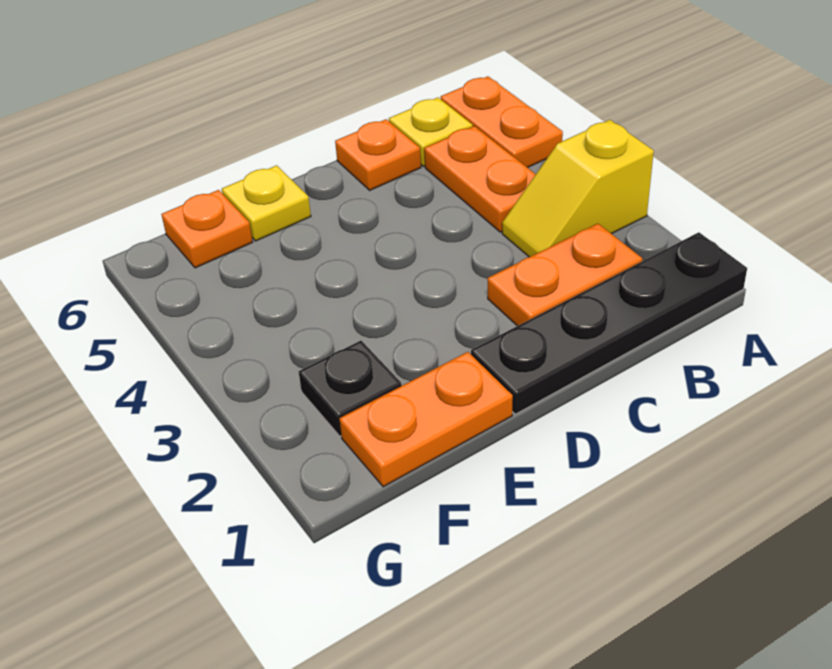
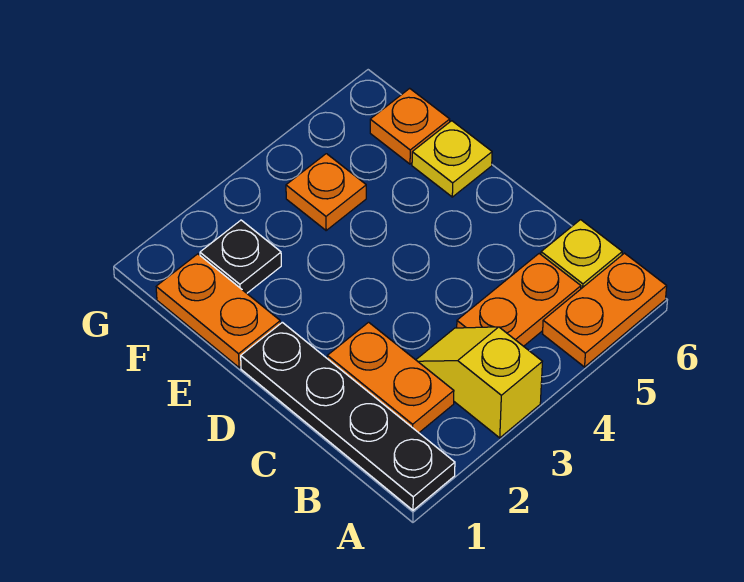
orange plate C6 level 1 -> orange plate F4 level 1

